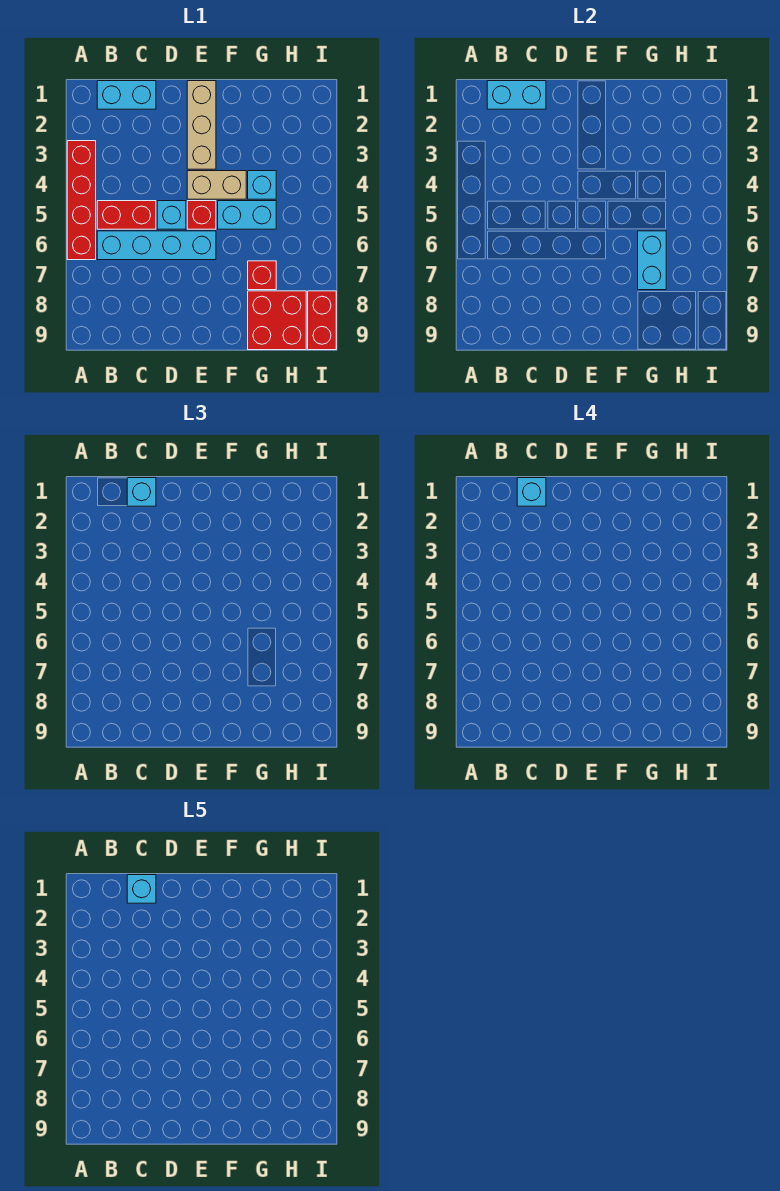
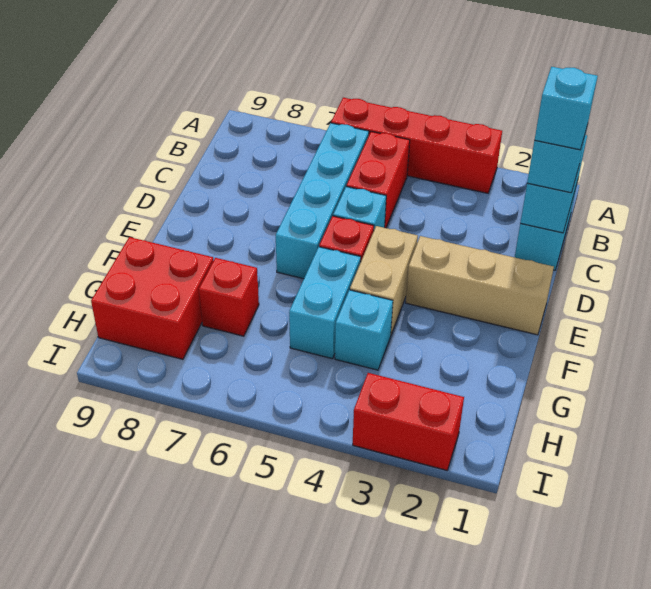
cyan brick C1 level 5 -> none
cyan brick G6:G7 level 2 -> none
red brick I8:I9 level 1 -> red brick I2:I3 level 1

